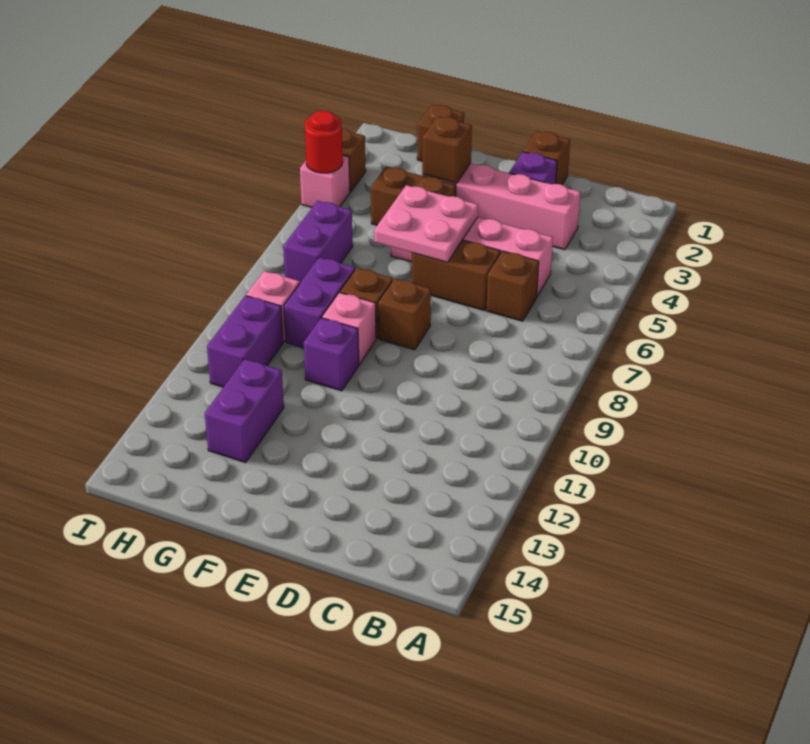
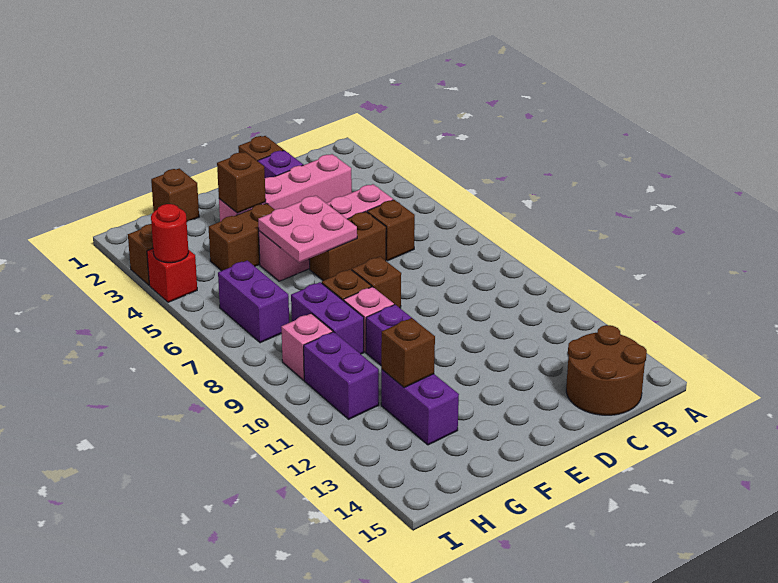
none -> brown round brick B14:C15 level 1
none -> brown brick G12 level 2
pink brick I4 level 1 -> red brick I4 level 1

